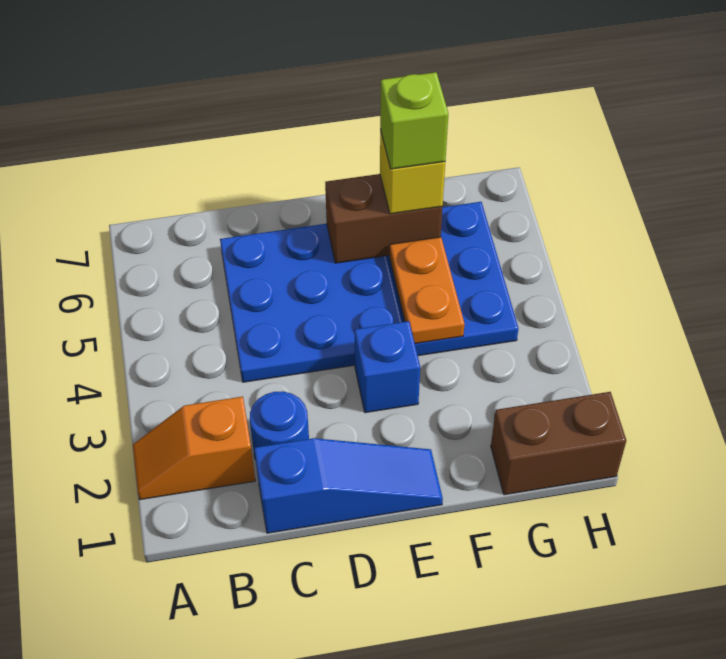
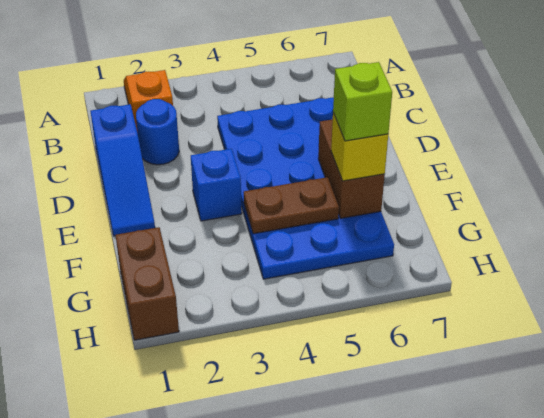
orange plate F4:F5 level 2 -> brown plate F4:F5 level 2

